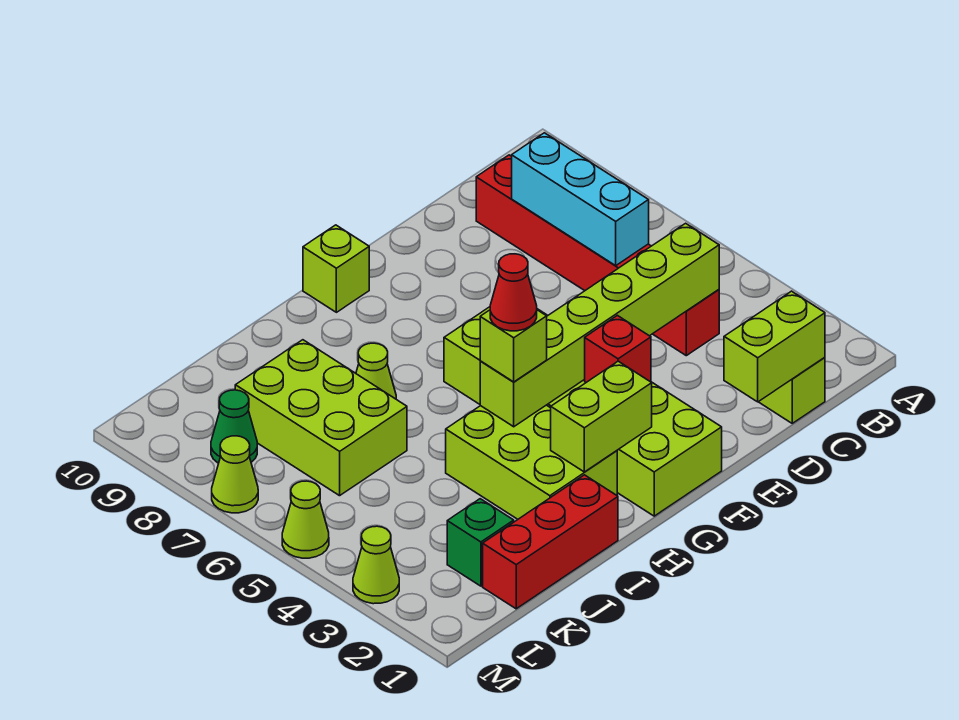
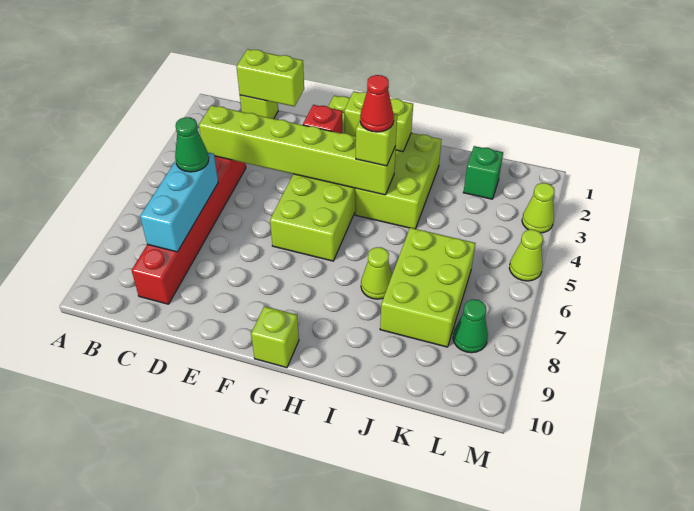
none -> green cone C6 level 3
red brick I1:K1 level 1 -> none
lime cone M7 level 1 -> none

